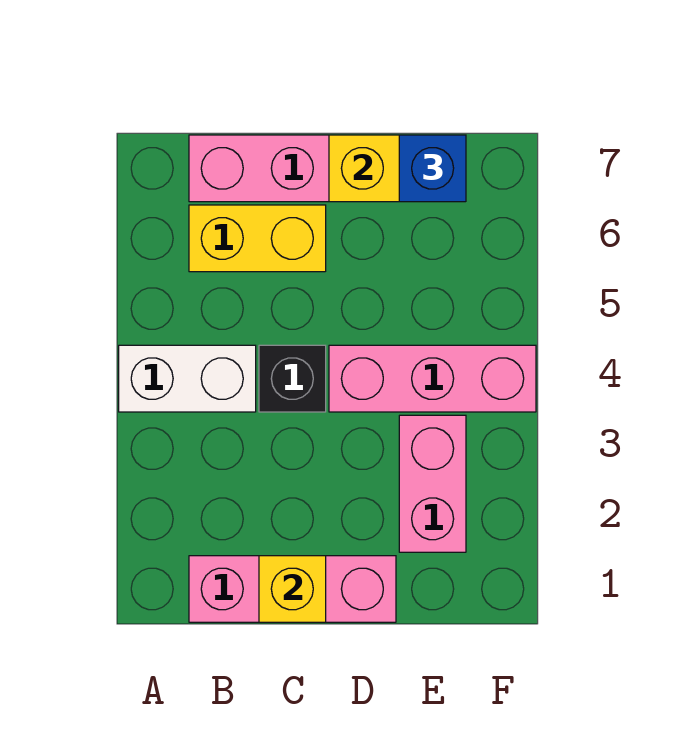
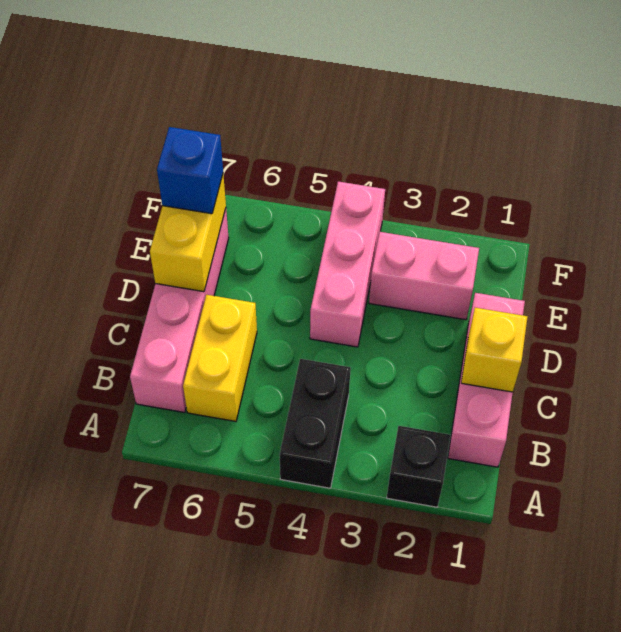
white brick A4:B4 level 1 -> black brick A4:B4 level 1
black brick C4 level 1 -> black brick A2 level 1

